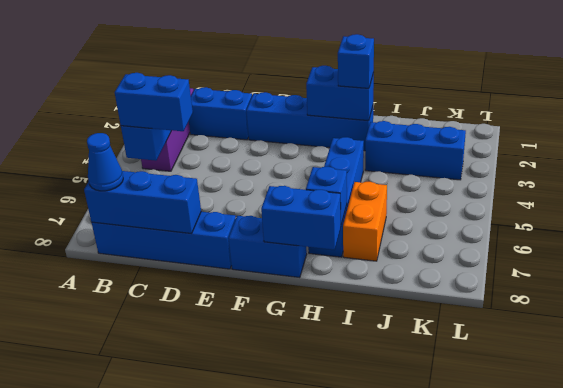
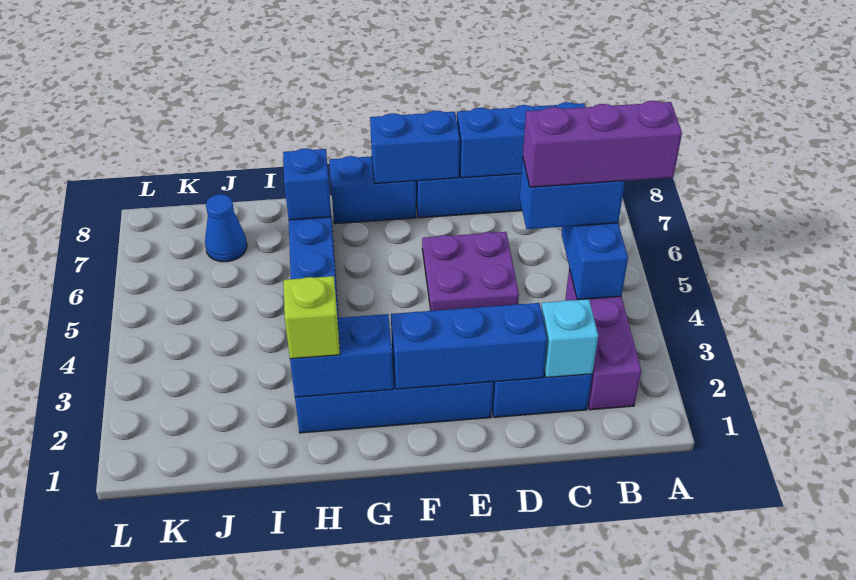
none -> purple brick A5:C5 level 4
blue cone B8 level 3 -> blue cone J7 level 1
none -> cyan brick C2 level 2
none -> purple plate D5:E6 level 1
blue brick G8:H8 level 2 -> blue brick E8:F8 level 2
blue brick H2 level 3 -> lime brick H2 level 3
blue brick I3:K3 level 1 -> blue brick D2:F2 level 2
orange brick I6:I7 level 1 -> none

